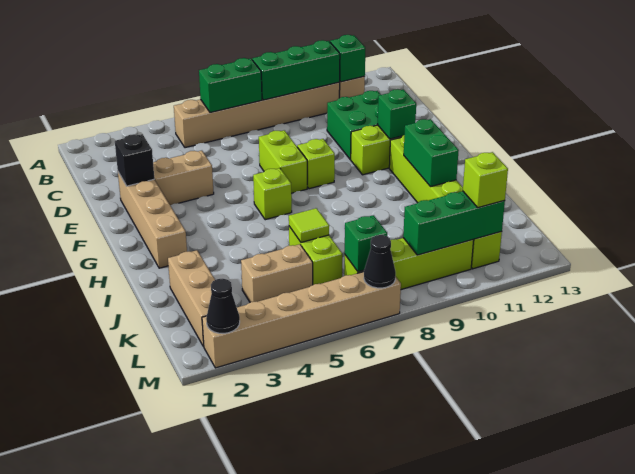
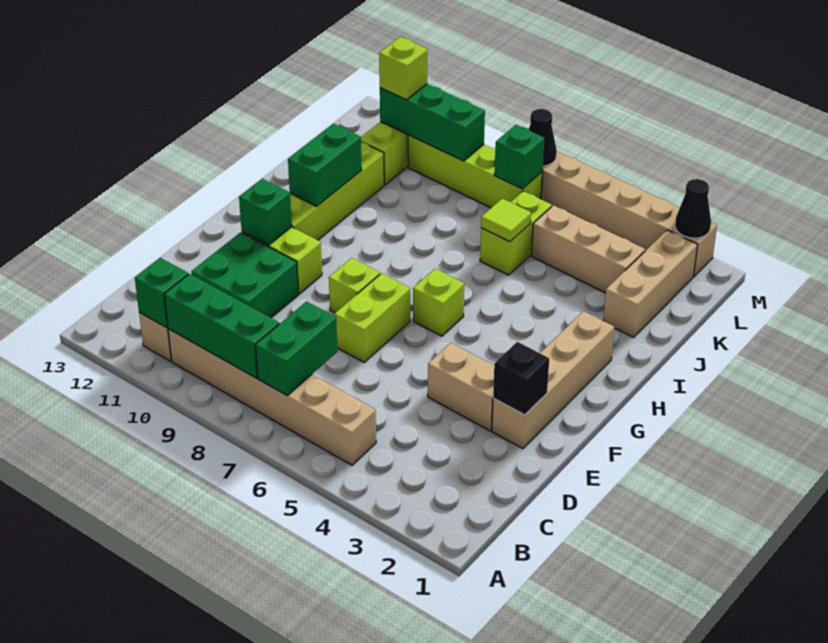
green brick B6:B7 level 2 -> green brick B7:C7 level 2
tan brick K4:K5 level 1 -> tan brick K3:K5 level 1

